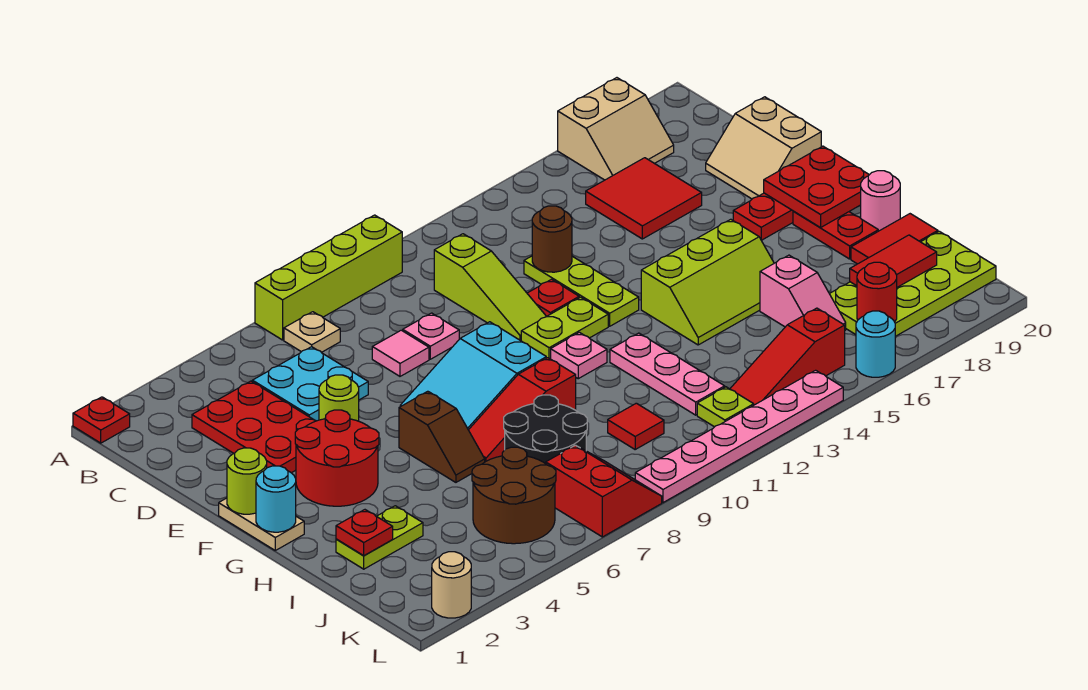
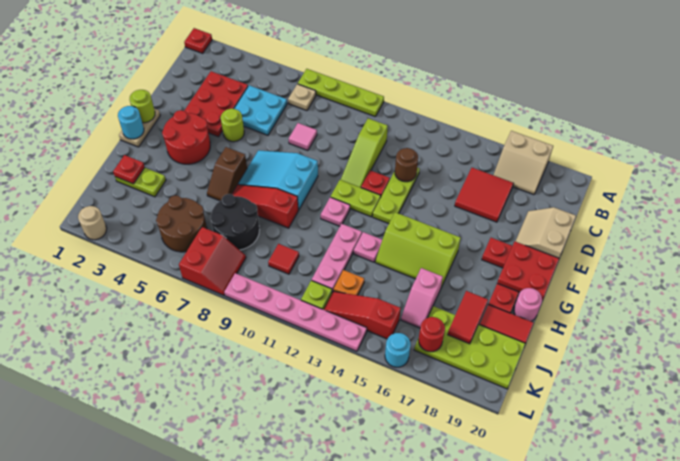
lime brick A7:A10 level 1 -> lime plate A7:A10 level 1
pink plate D9 level 1 -> pink plate H13 level 1
none -> orange plate J13 level 1
red tile J18:J19 level 2 -> red tile I18:J18 level 2

